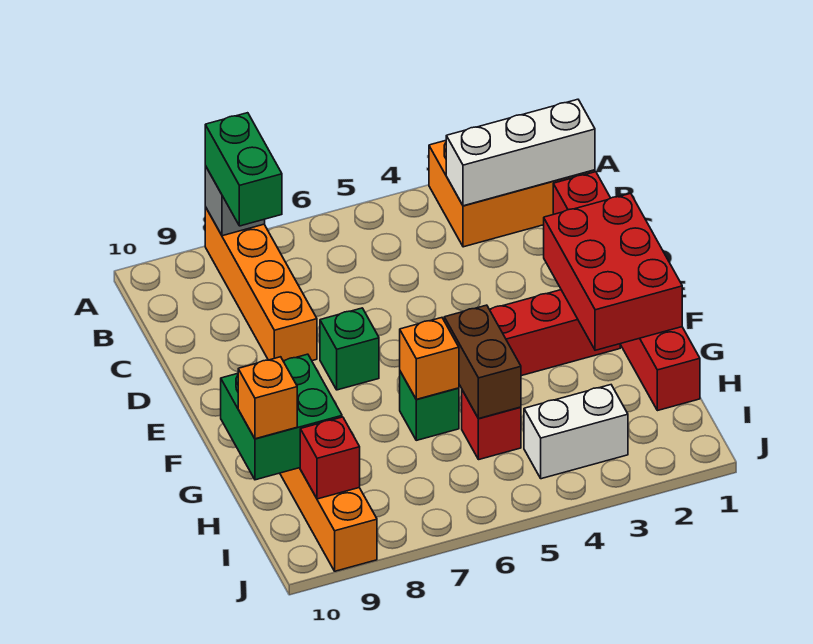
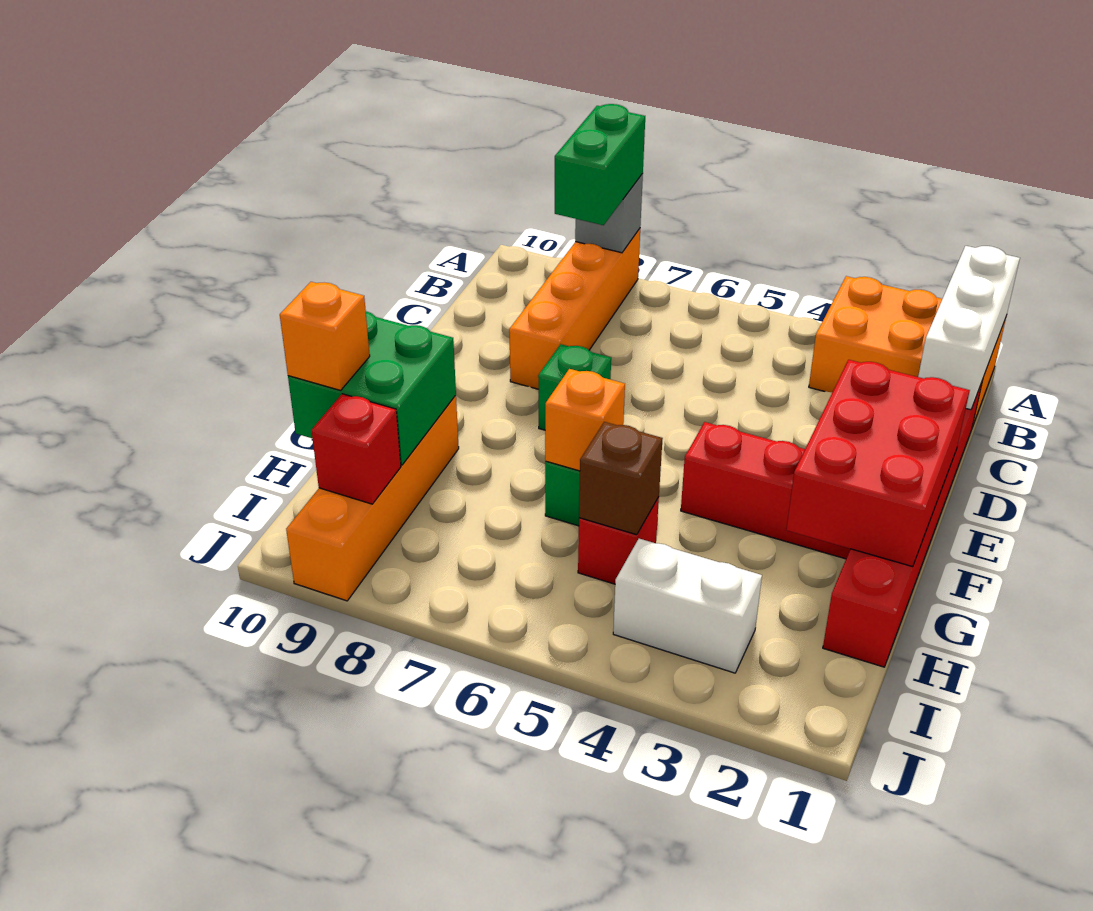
white brick B1:B3 level 2 -> white brick A1:C1 level 2
brown brick G5:H5 level 2 -> brown brick H5 level 2

